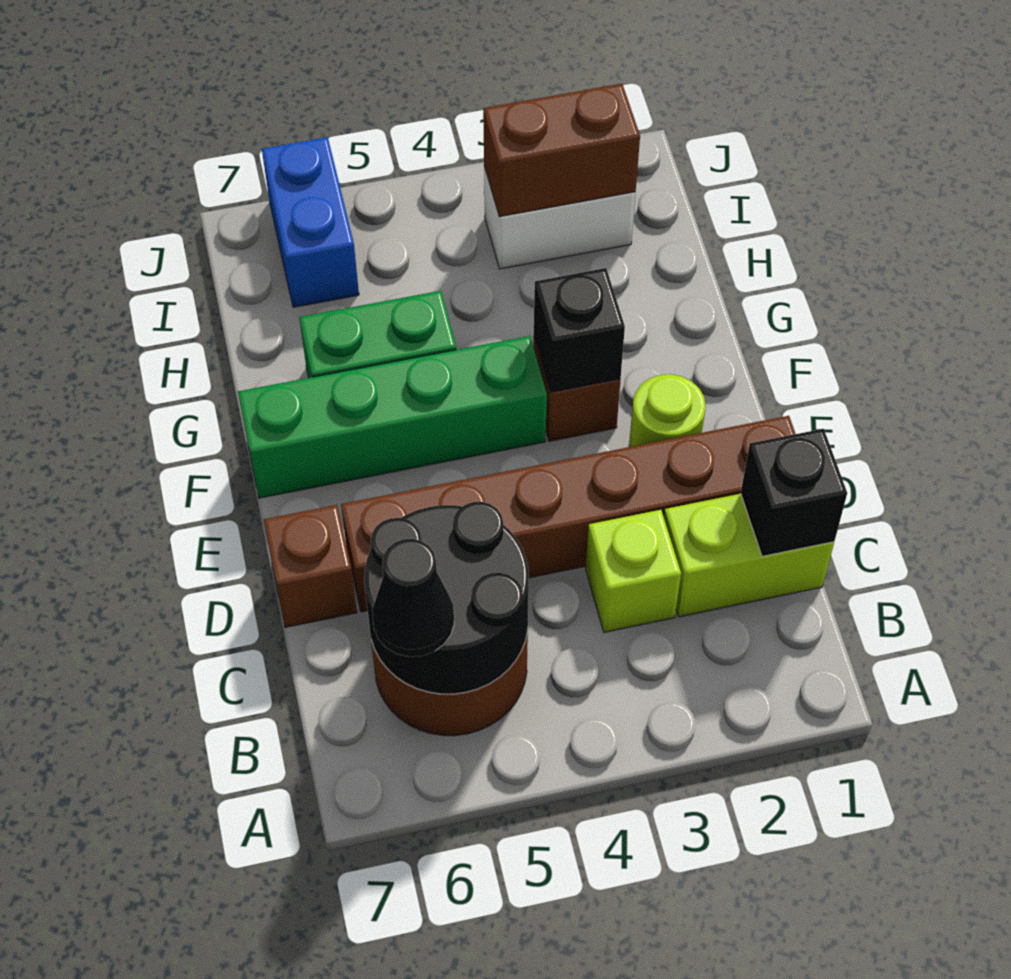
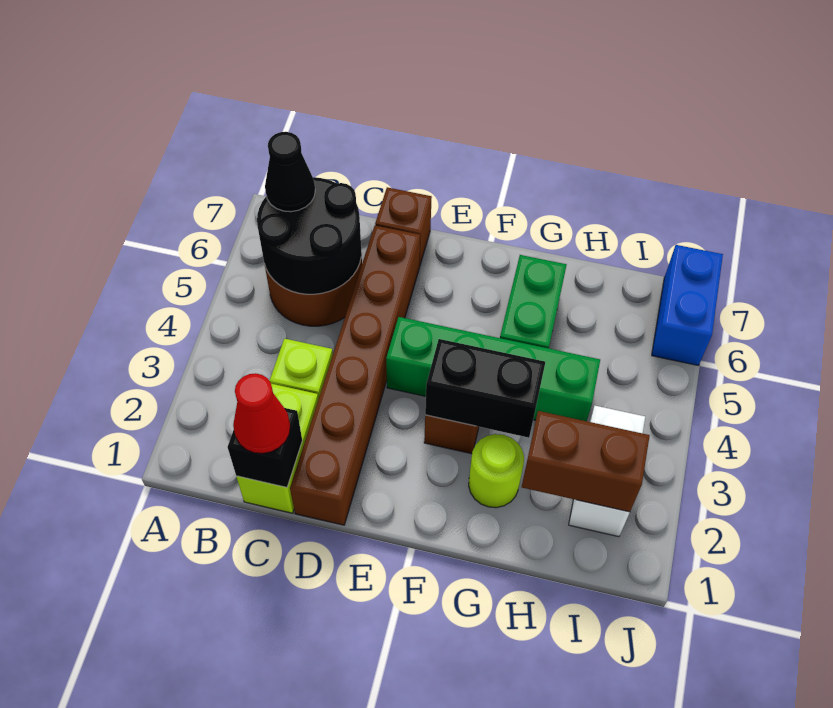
none -> red cone C1 level 3
lime round brick E2 level 1 -> lime round brick G2 level 1
black brick F3 level 2 -> black brick F3:G3 level 2
green brick F4:F7 level 1 -> green brick E4:H4 level 1
brown brick I2:I3 level 2 -> brown brick H2:I2 level 2
blue brick I6:J6 level 1 -> blue brick J6:J7 level 1

